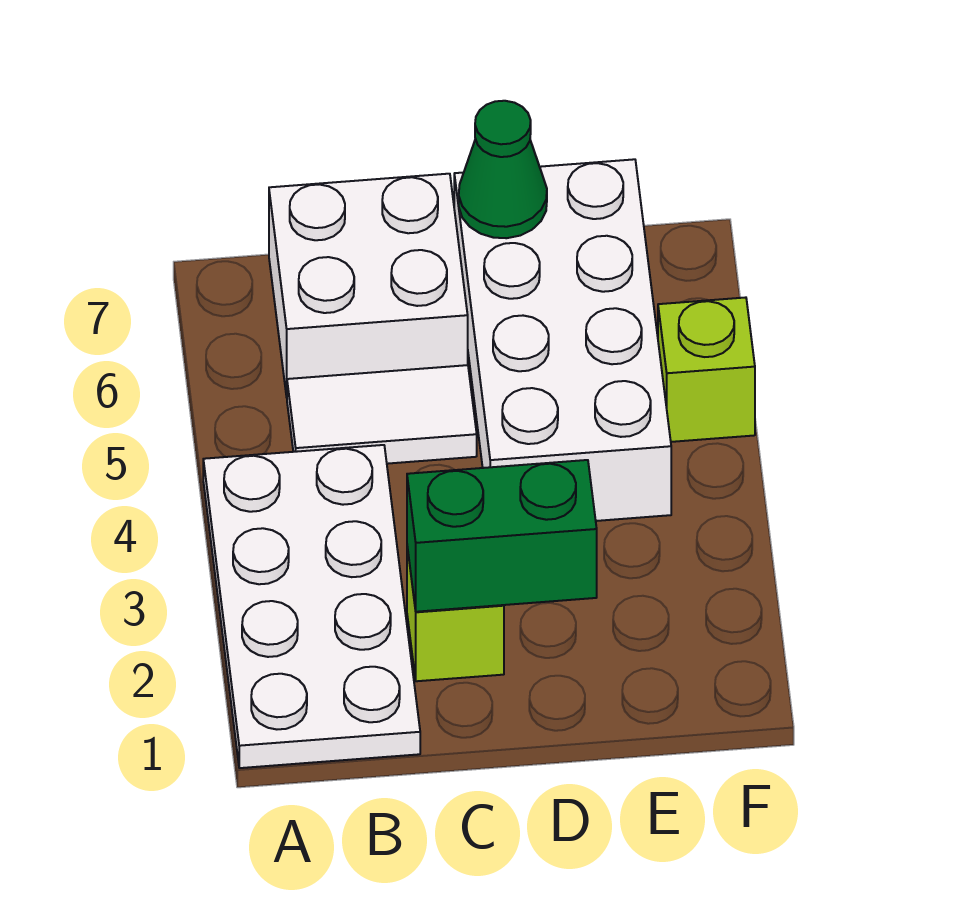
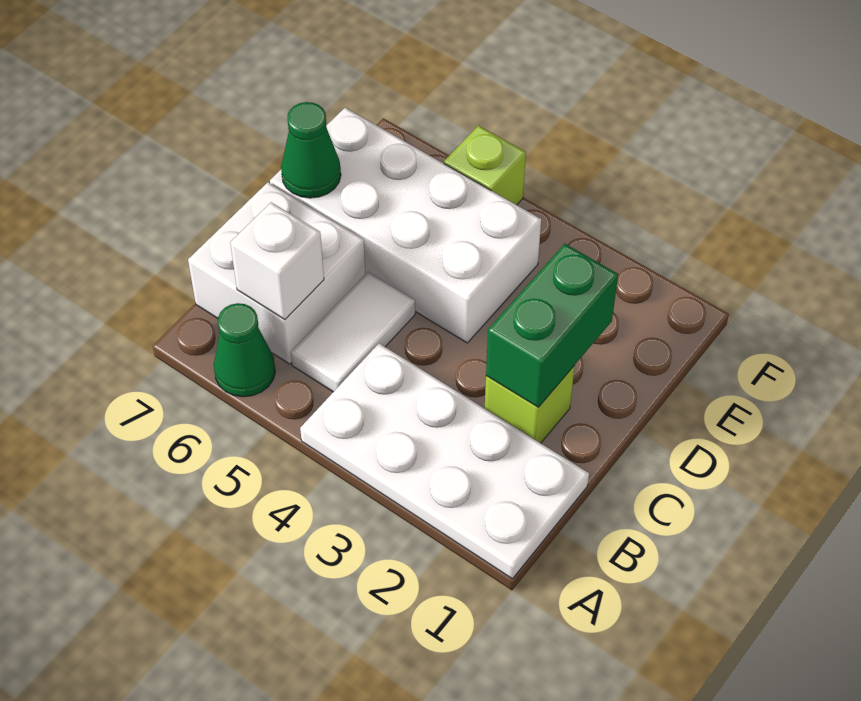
none -> green cone A6 level 1
none -> white brick B6 level 2

